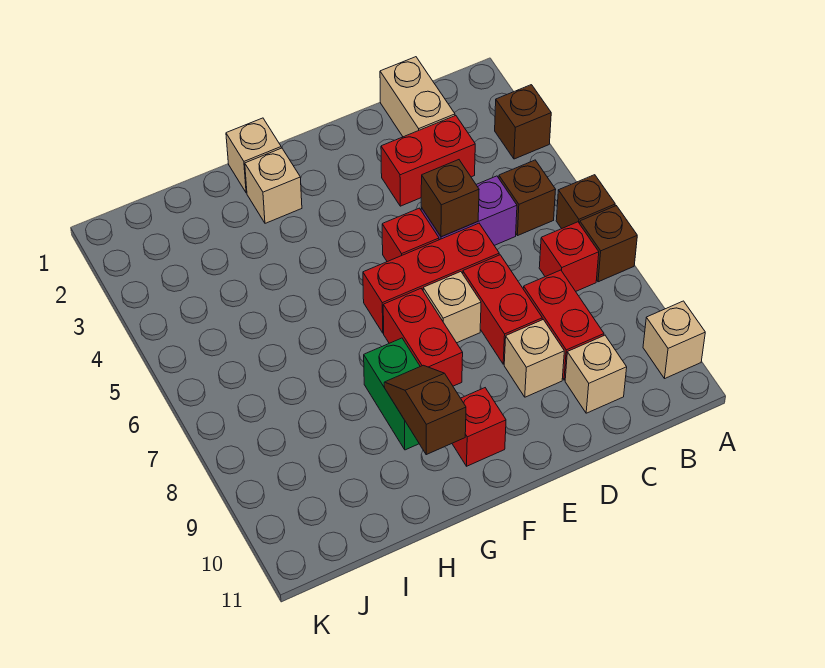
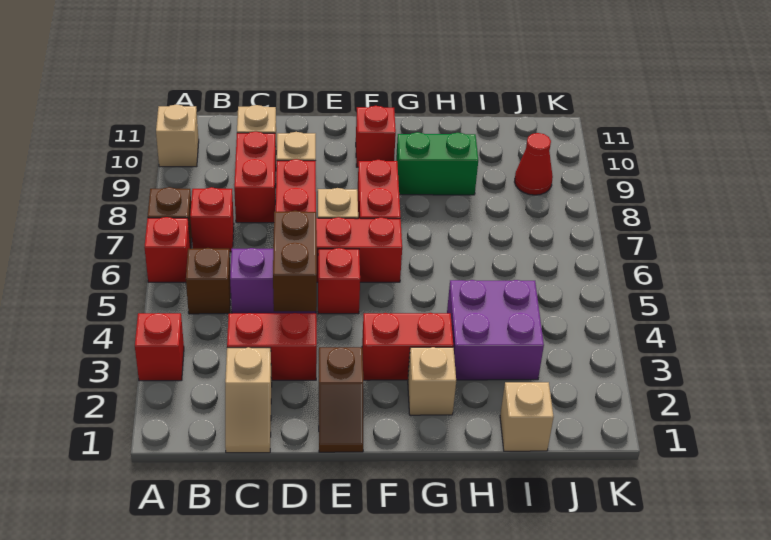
brown brick A3 level 1 -> red brick A3 level 1
brown brick A6 level 1 -> red brick A6 level 1
tan brick C1:C2 level 1 -> tan slope C1:C2 level 1 top 2
brown brick D5 level 2 -> brown brick D4:D5 level 2
none -> red brick F3:G3 level 1
tan brick G1 level 1 -> tan brick I1 level 1
green brick G8:G9 level 1 -> green brick G9:H9 level 1
brown slope G9:G10 level 2 top 10 -> brown slope E1:E2 level 1 top 2
none -> purple brick H3:I4 level 1
none -> red cone J9 level 1

